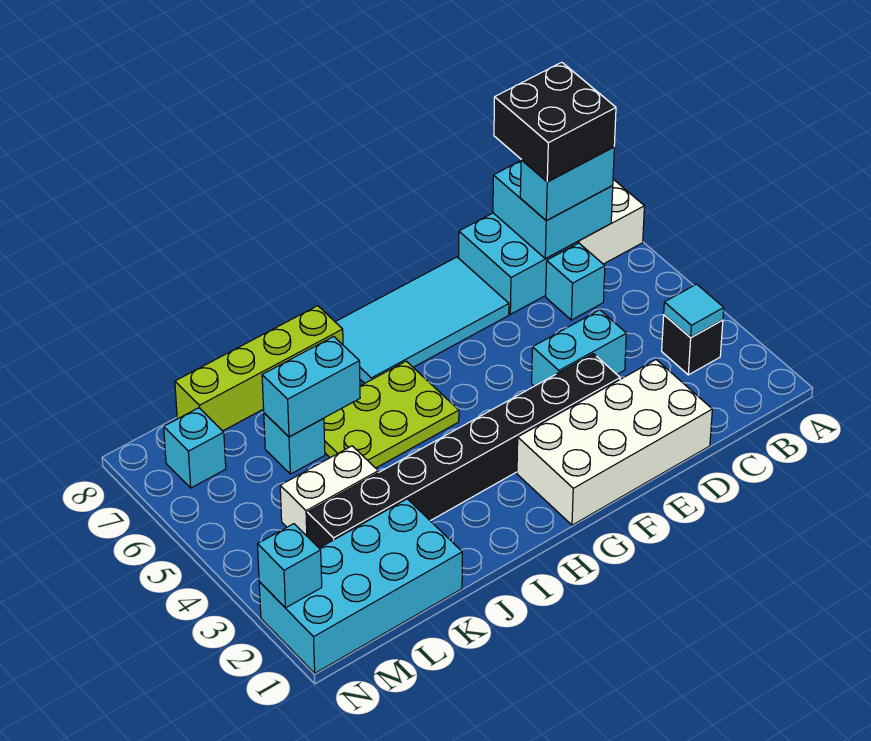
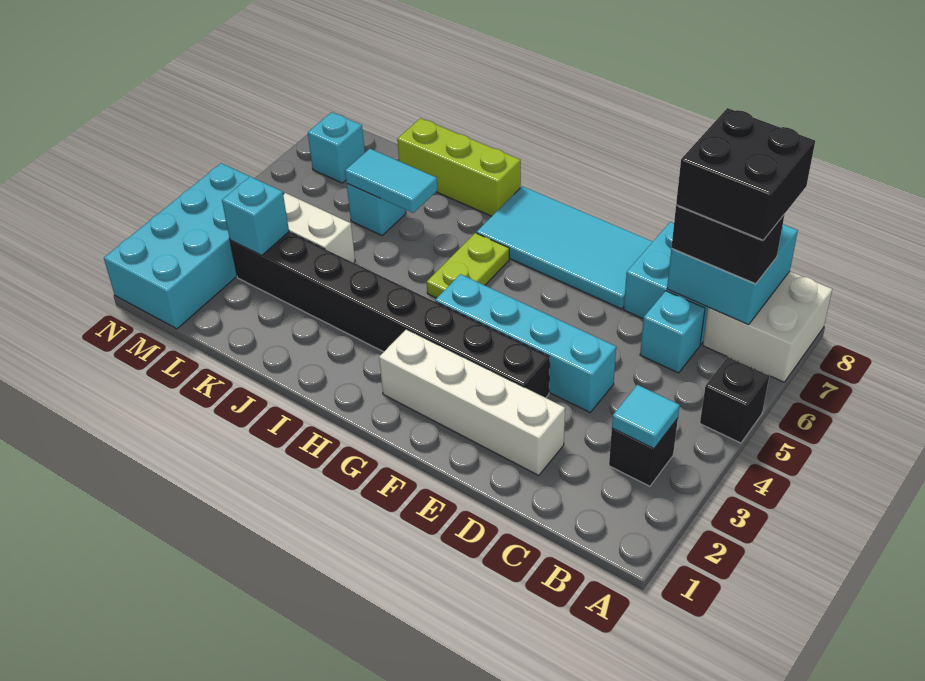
none -> black brick A5 level 1
cyan brick B7:C7 level 3 -> black brick B7:C7 level 3
white brick D1:G2 level 1 -> white brick D2:G2 level 1
cyan brick D4:E4 level 1 -> cyan brick D4:G4 level 1
lime plate H5:J6 level 1 -> lime plate H5:H6 level 1
lime brick I8:L8 level 1 -> lime brick I8:K8 level 1
cyan brick J6:K6 level 2 -> cyan tile J6:K6 level 2
cyan brick K1:N2 level 1 -> cyan brick M1:N4 level 1
cyan brick N2 level 2 -> cyan brick L3 level 2

